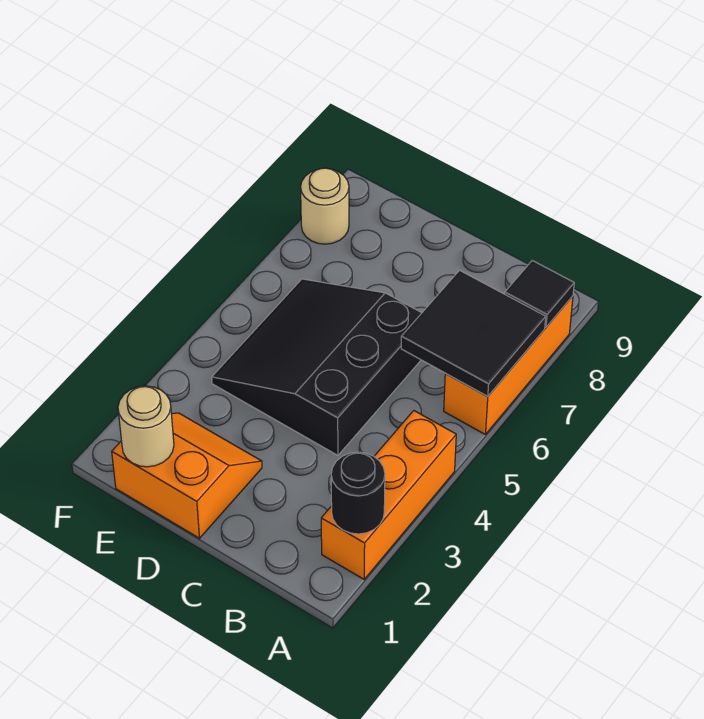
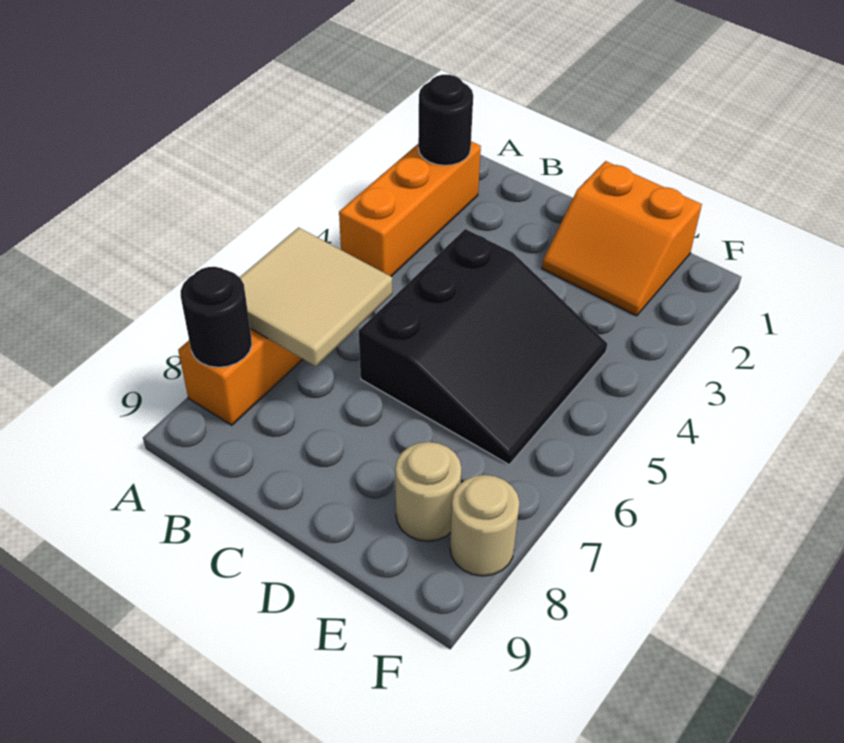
black tile A6:B7 level 2 -> tan tile A6:B7 level 2
black tile A8 level 2 -> black round brick A8 level 2
tan round brick E1 level 2 -> tan round brick E8 level 1

